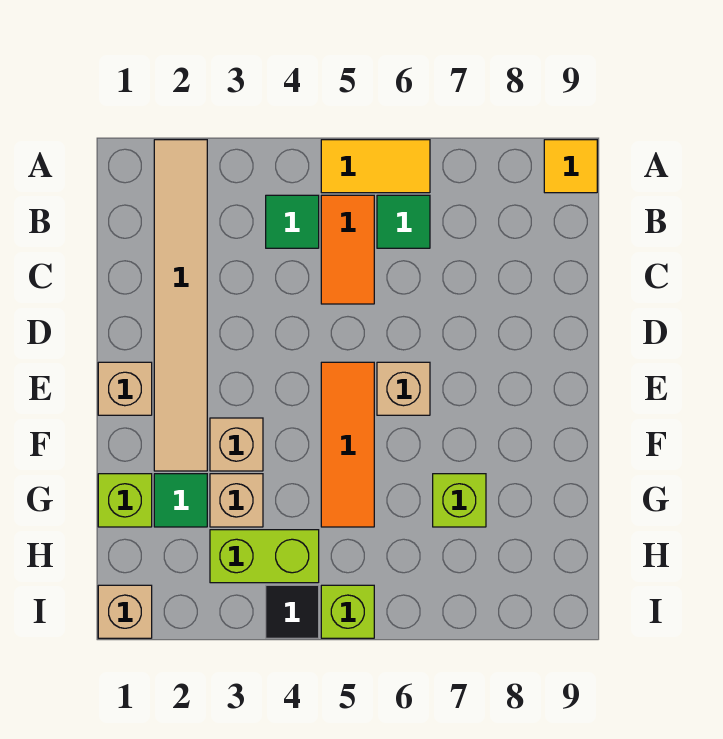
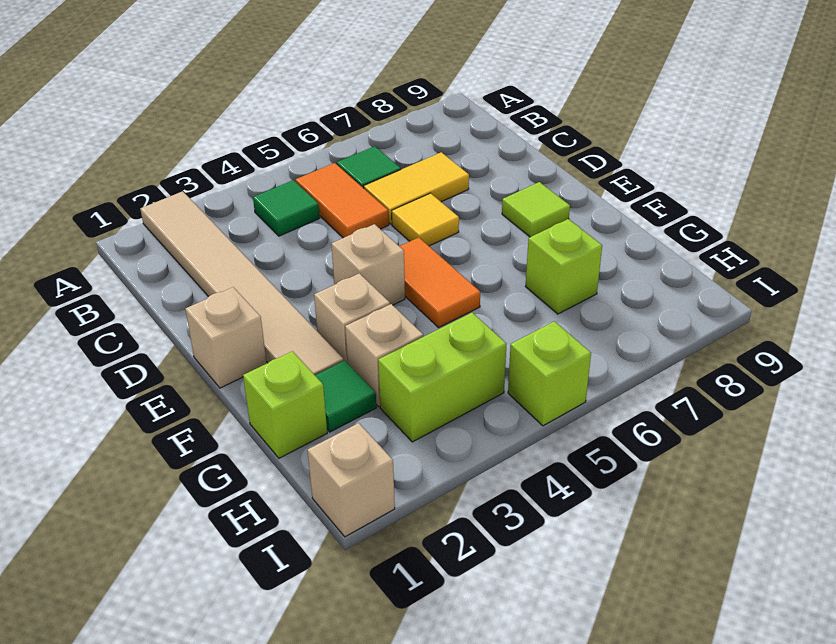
yellow tile A5:A6 level 1 -> yellow tile C6:C7 level 1
yellow tile A9 level 1 -> yellow tile D6 level 1
orange tile E5:G5 level 1 -> orange tile E5:F5 level 1
tan brick E6 level 1 -> tan brick E4 level 1
none -> lime tile E8 level 1
black tile I4 level 1 -> none

